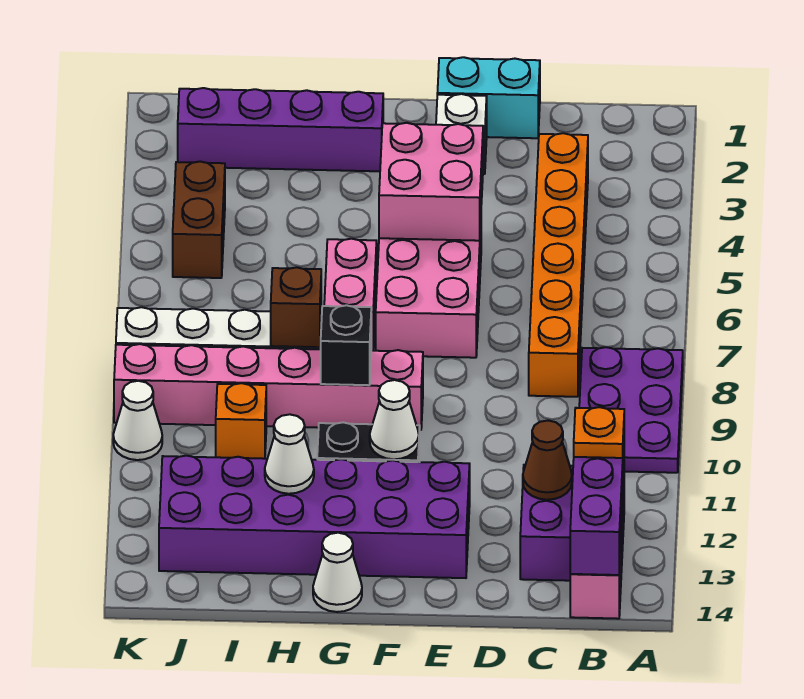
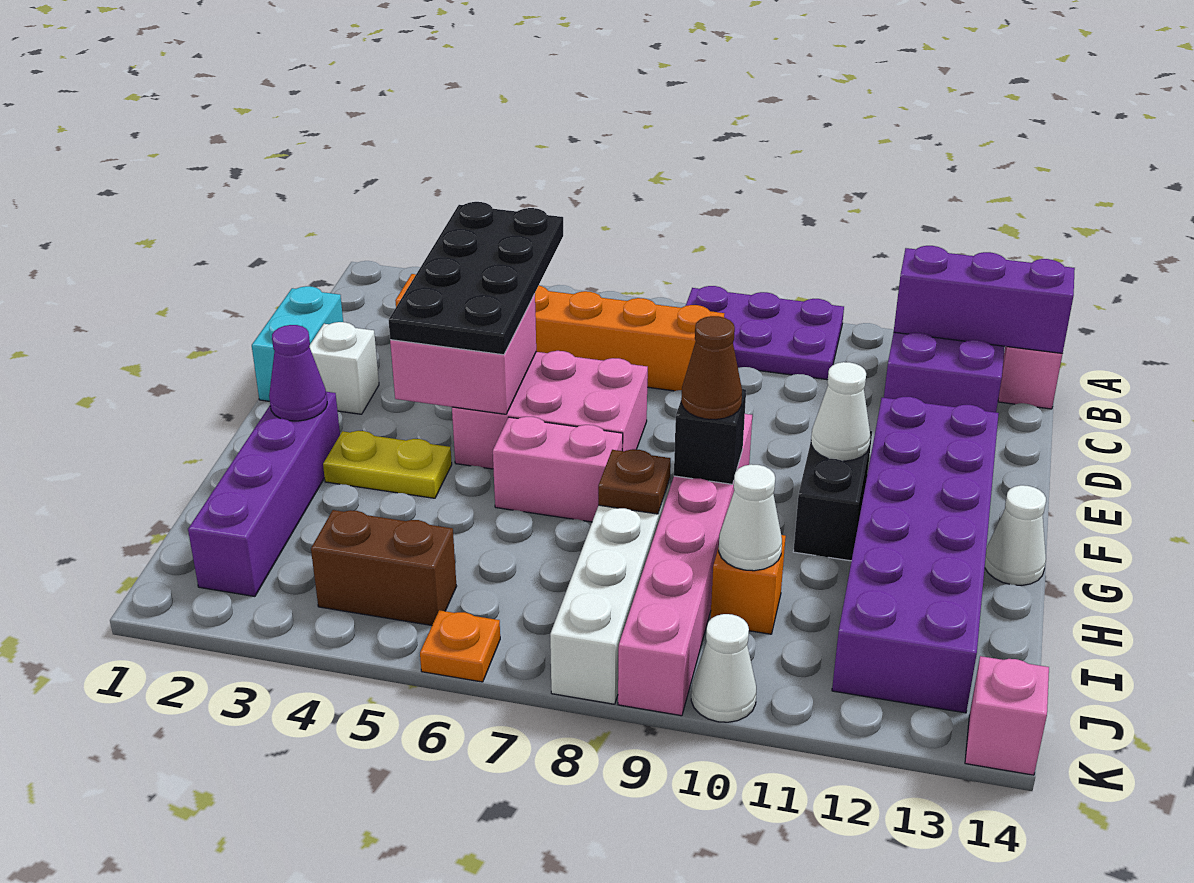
orange plate B12 level 3 -> orange plate K6 level 1
none -> black plate C4:F5 level 3
brown cone C12 level 2 -> brown cone G9 level 3
none -> purple cone G2 level 2
none -> yellow plate G3:G4 level 1
brown brick H8 level 2 -> brown plate H8 level 2
white cone H12 level 2 -> white cone I10 level 2
none -> pink brick K14 level 1

